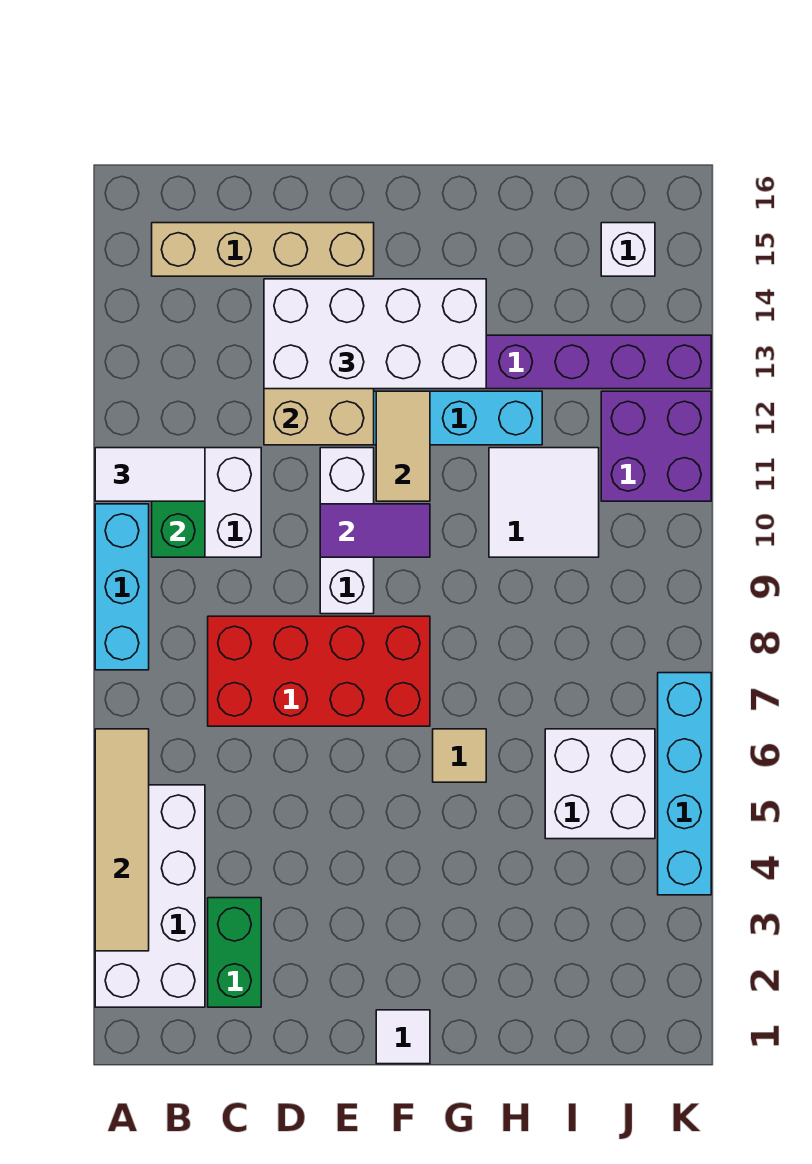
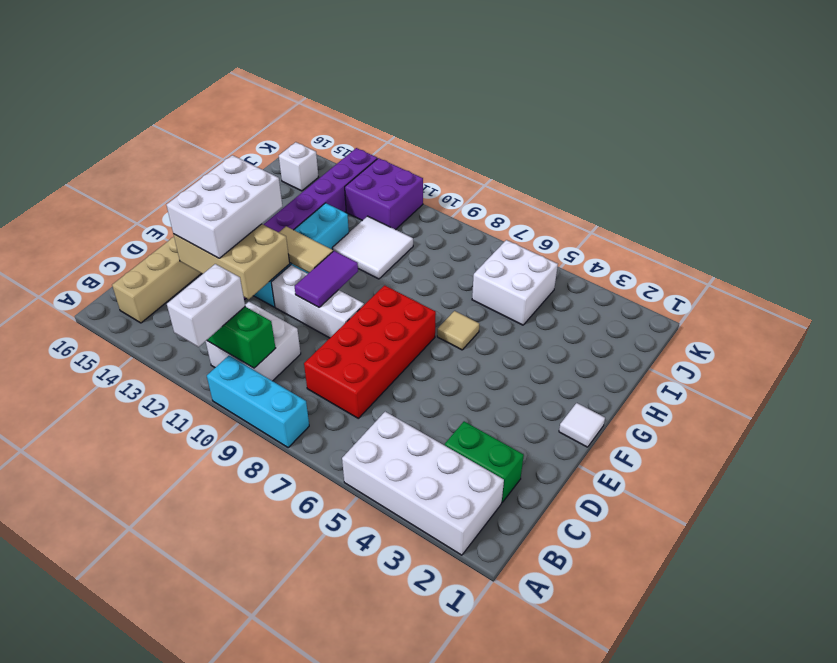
tan tile A3:A6 level 2 -> none
white tile A11:B11 level 3 -> white brick A11:B11 level 3
white brick D13:G14 level 3 -> white brick D13:F14 level 3
cyan brick K4:K7 level 1 -> none

